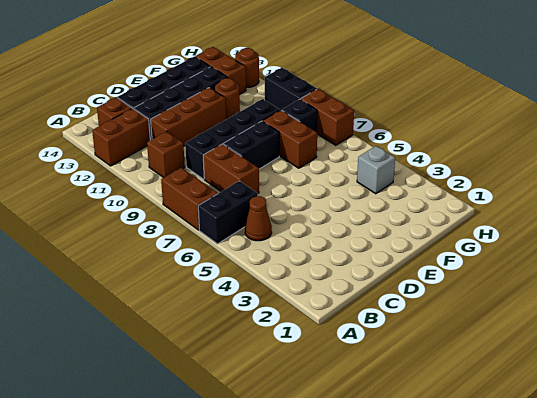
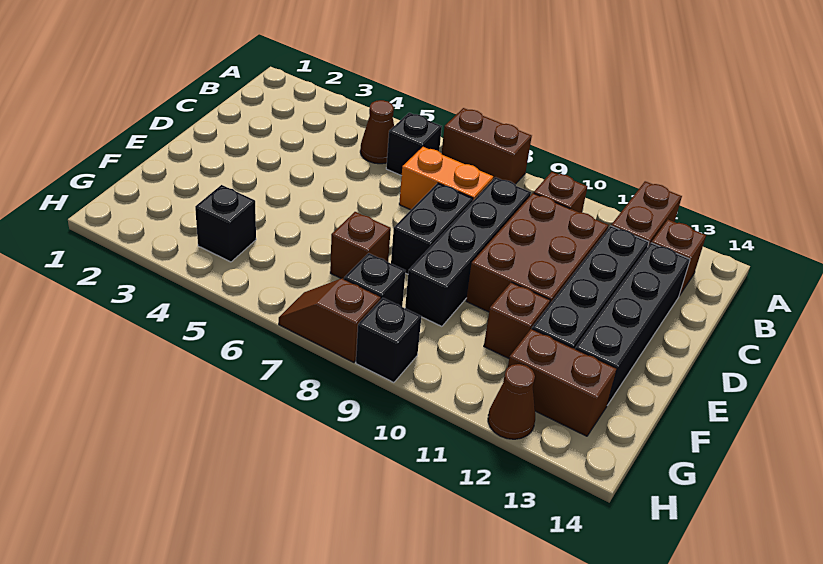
black brick A6:B6 level 1 -> black brick B6 level 1
brown brick C7:C8 level 1 -> orange brick C7:C8 level 1
brown brick C11:E11 level 1 -> brown brick C10:E11 level 1
brown brick F7:F8 level 1 -> brown brick F7 level 1
brown round brick F11 level 1 -> brown brick F11 level 1
grey brick G4 level 1 -> black brick G4 level 1
brown brick H7:H8 level 1 -> brown slope H7:H8 level 1 top 8
black brick H9:H10 level 1 -> black brick H9 level 1
brown round brick H12 level 1 -> brown cone H12 level 1

